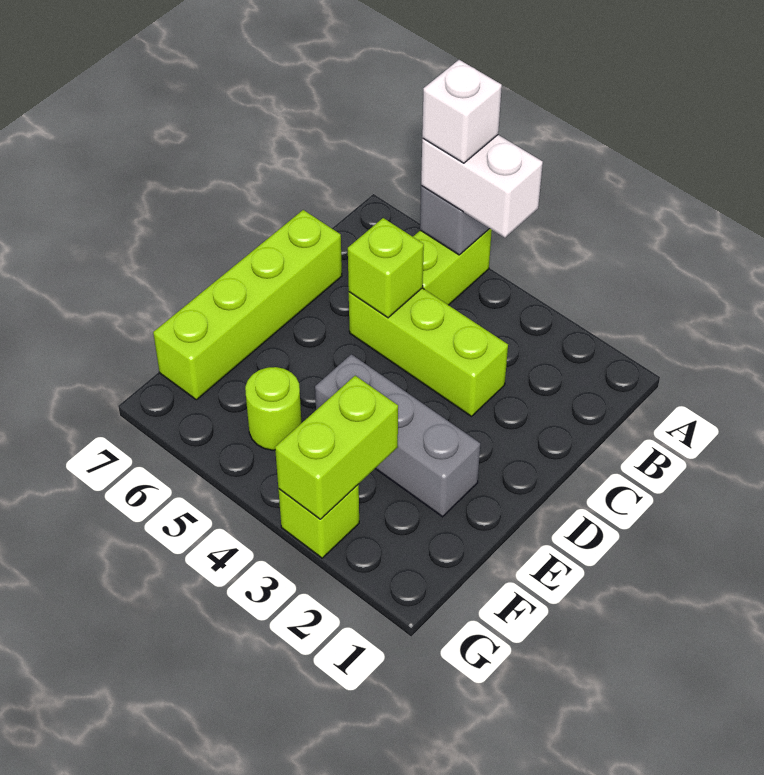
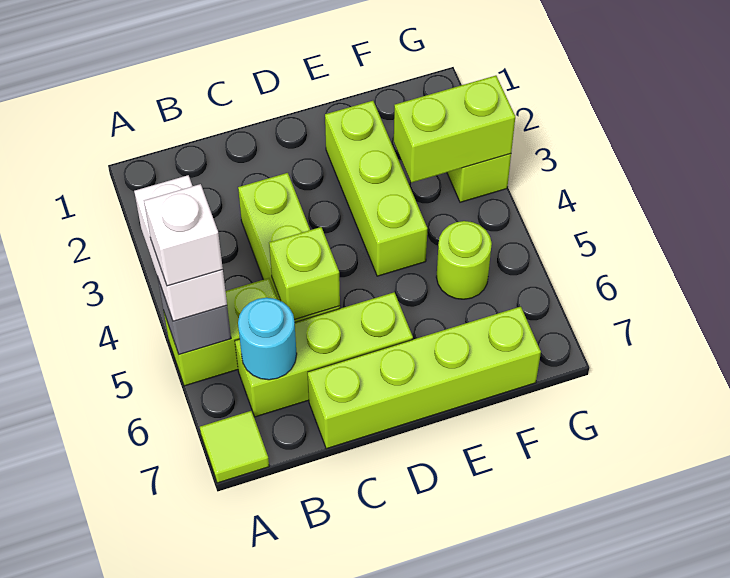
none -> lime tile A7 level 1
none -> lime brick B6:D6 level 1
none -> cyan round brick B6 level 2
grey brick E2:E4 level 1 -> lime brick E2:E4 level 1

